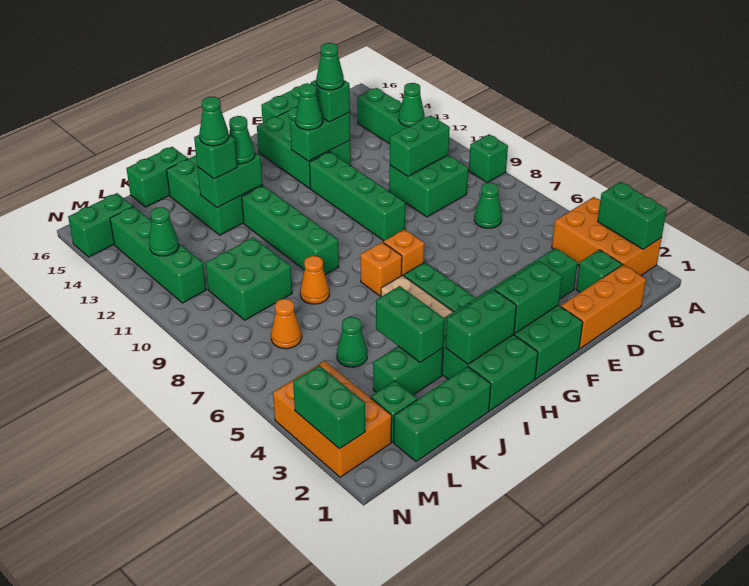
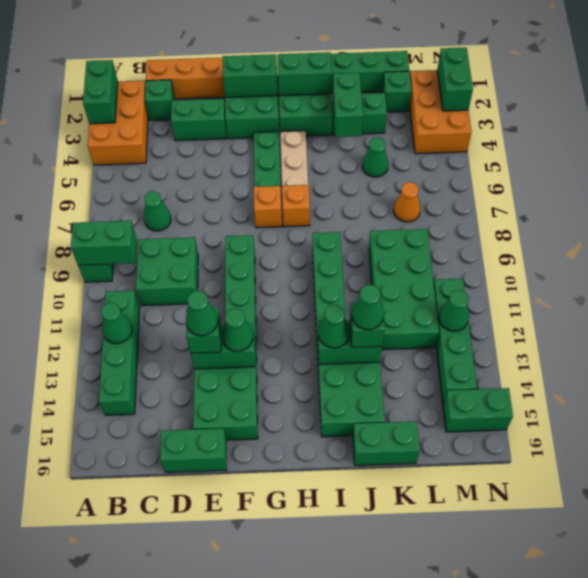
green brick C10:D10 level 2 -> green brick A9:B9 level 2
orange cone J8 level 1 -> none
green brick K9:L10 level 1 -> green brick K9:L12 level 1

